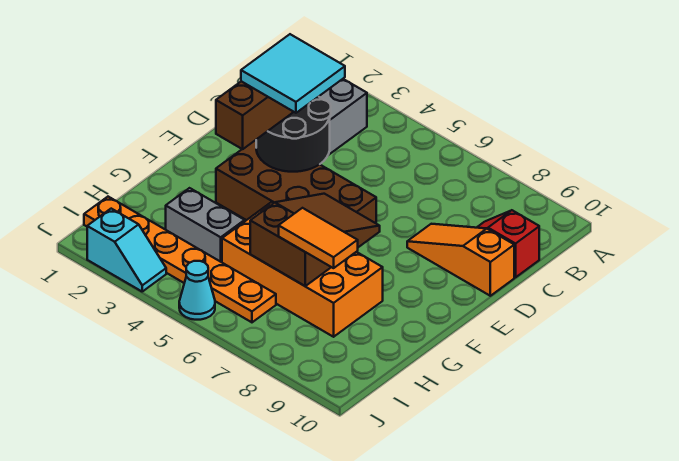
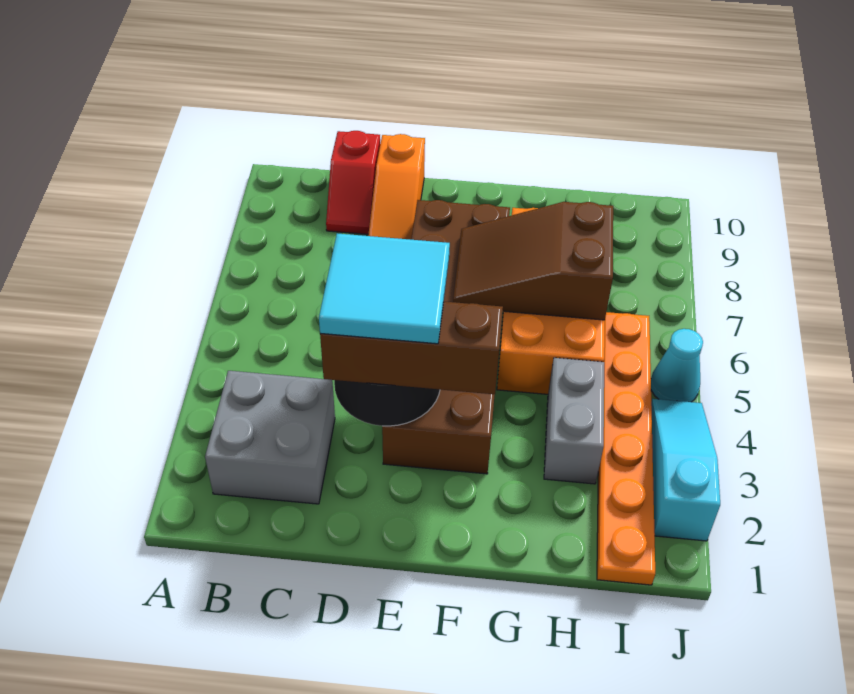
brown brick E3:F6 level 1 -> brown brick E3:F8 level 1
orange tile H7:H8 level 3 -> none
cyan slope J2:J3 level 1 top 2 -> cyan slope J2:J4 level 1 top 2

